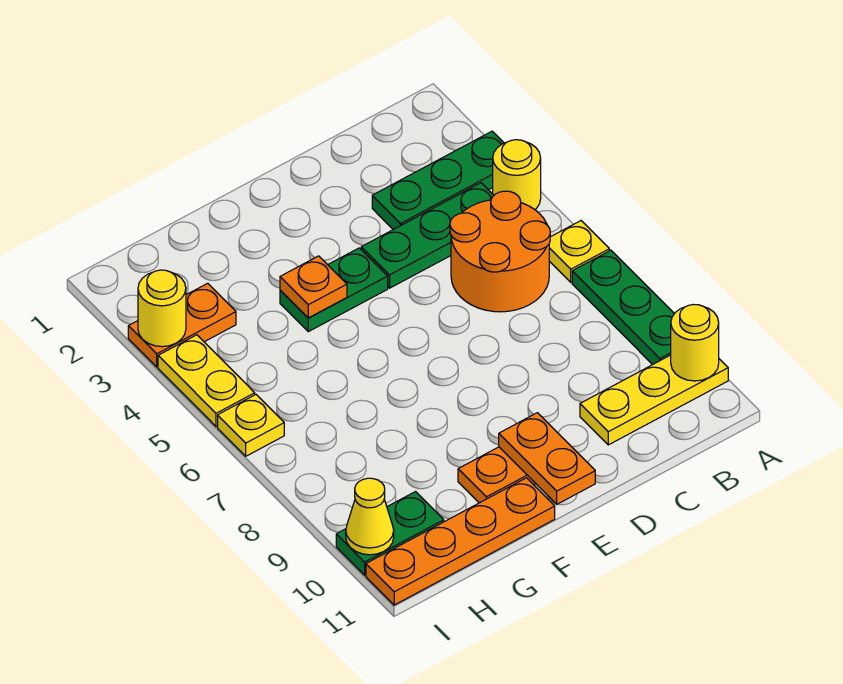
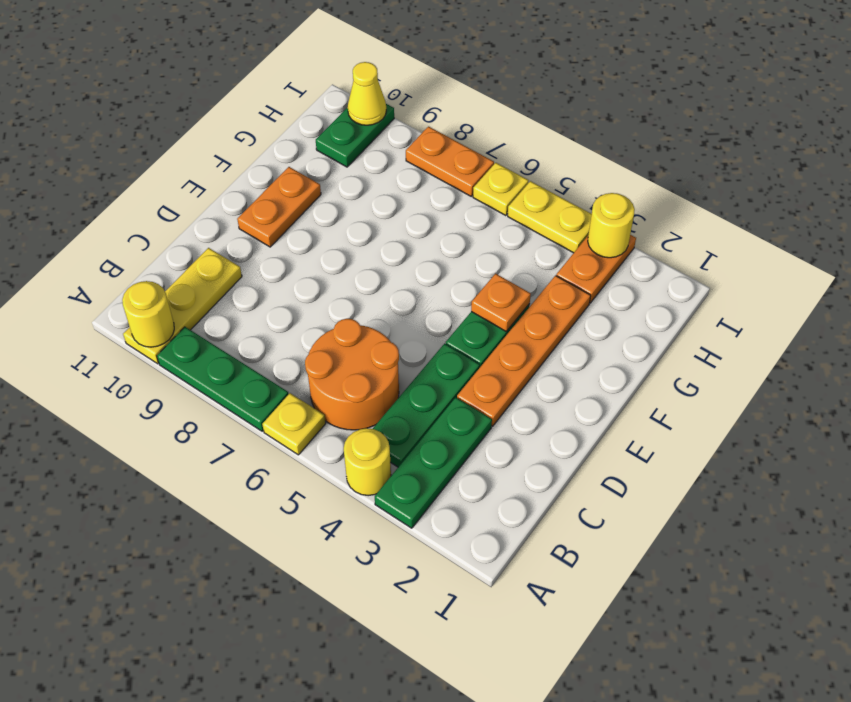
orange plate E10:E11 level 2 -> orange plate I7:I8 level 1
orange plate F11:I11 level 1 -> orange plate D3:G3 level 1

